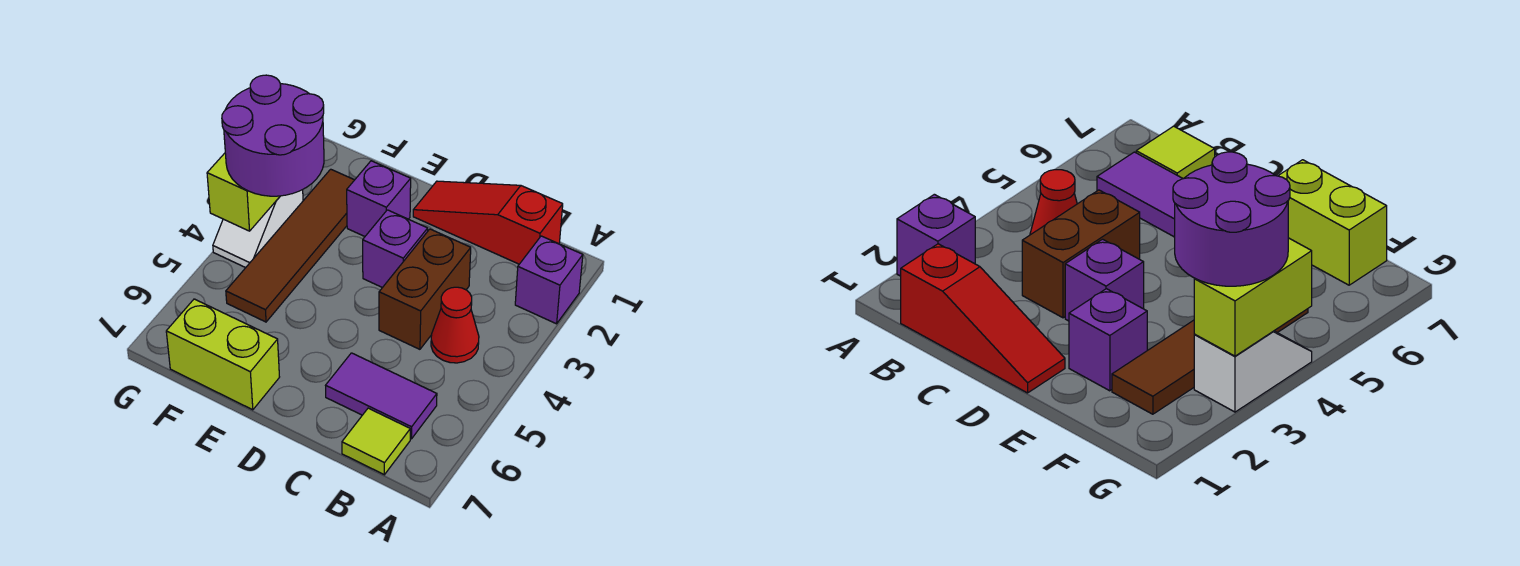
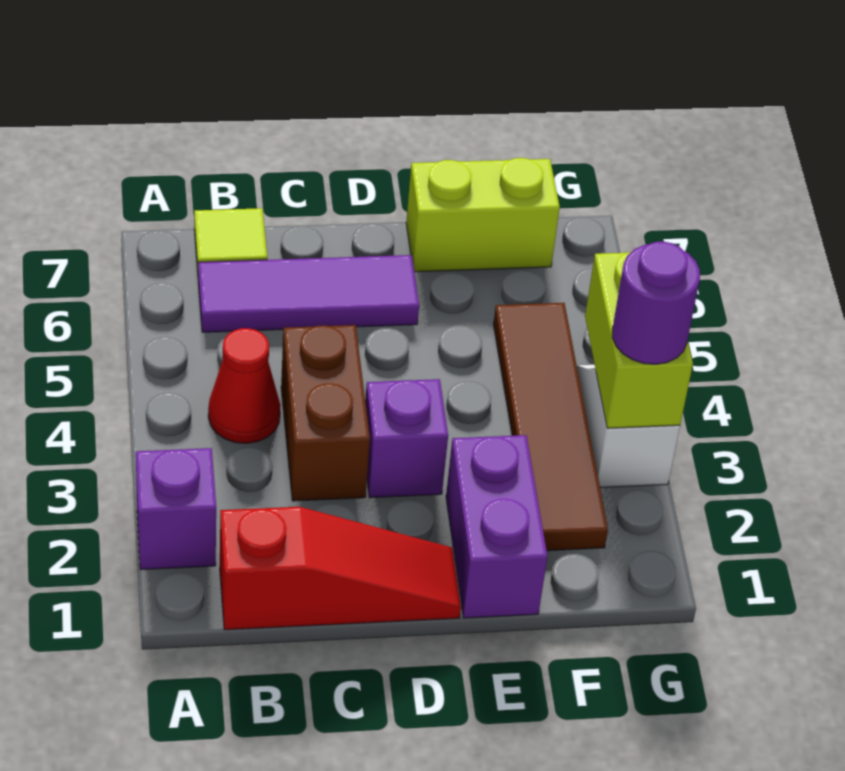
purple tile B6:C6 level 1 -> purple tile B6:D6 level 1
purple brick E2 level 1 -> purple brick E1:E2 level 1
purple round brick F3:G4 level 3 -> purple round brick G3 level 3

